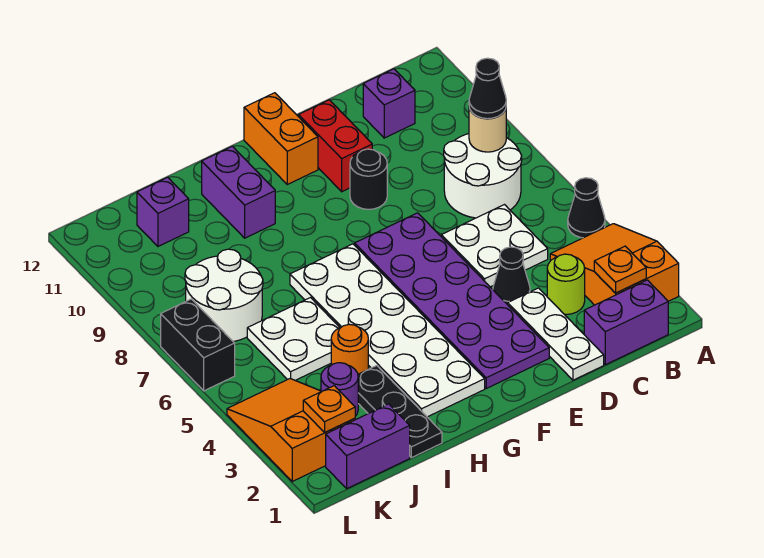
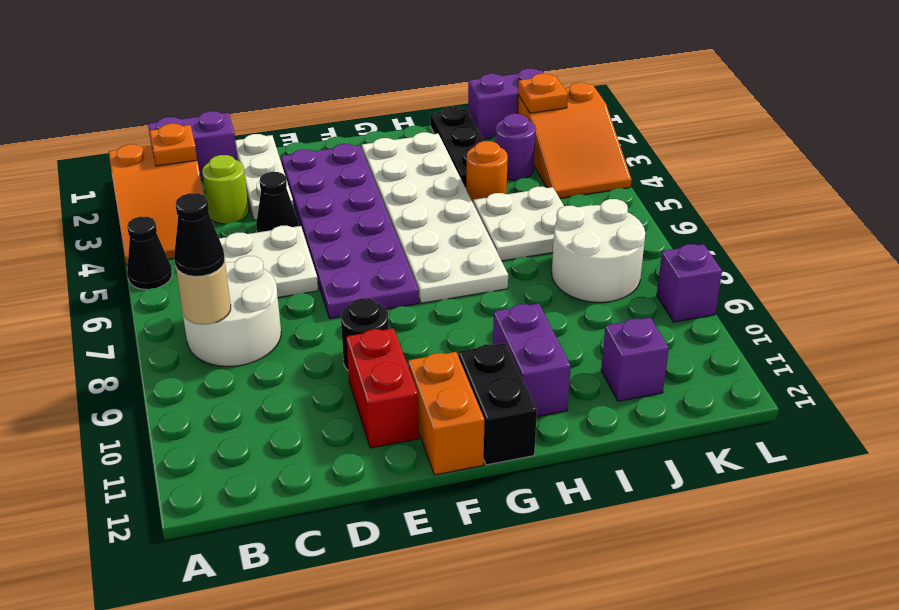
purple brick C11 level 1 -> purple brick L9 level 1
black brick L6:L7 level 1 -> black brick G11:G12 level 1

